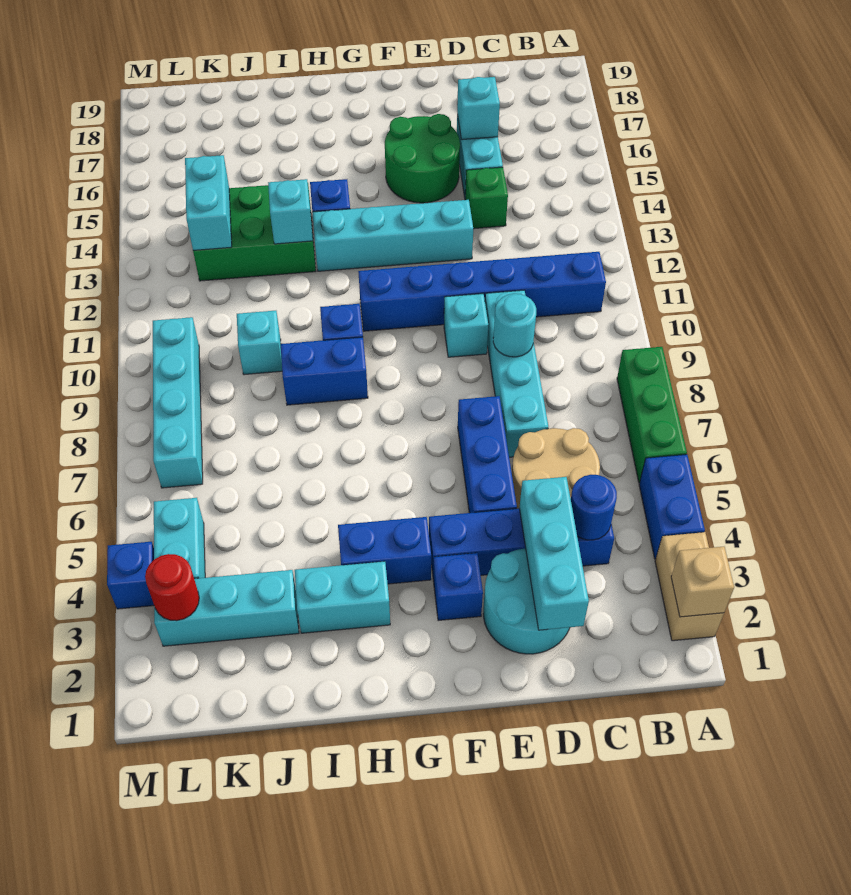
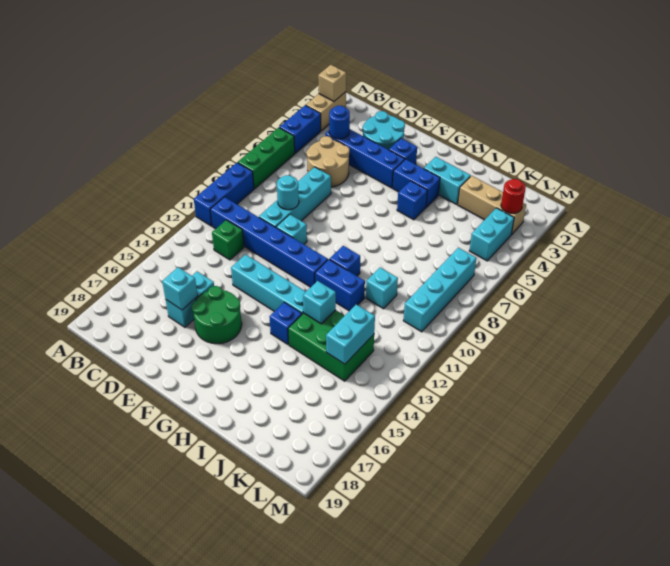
cyan brick D2:D4 level 2 -> none
green brick D14 level 1 -> green brick C12 level 1
blue brick E5:E7 level 1 -> blue brick A9:A11 level 1
blue brick H9:I9 level 1 -> blue brick H11:I11 level 1
cyan brick J3:L3 level 1 -> tan brick J3:L3 level 1
blue brick M4 level 1 -> blue brick H5 level 1

